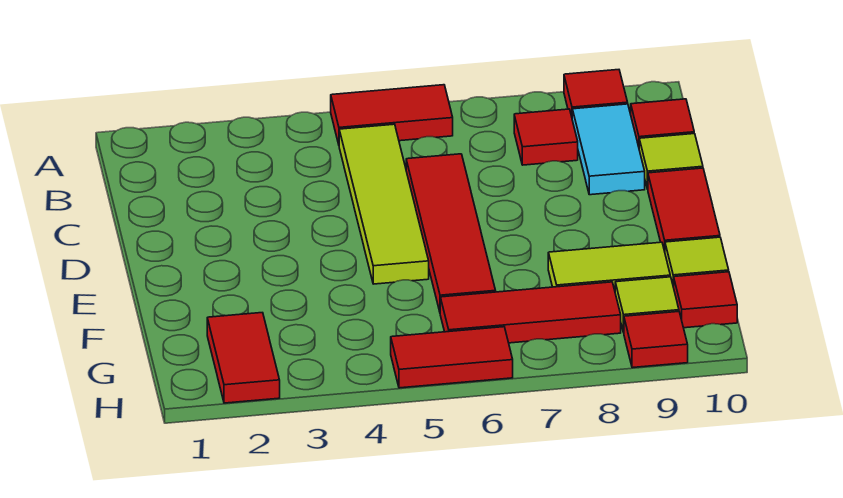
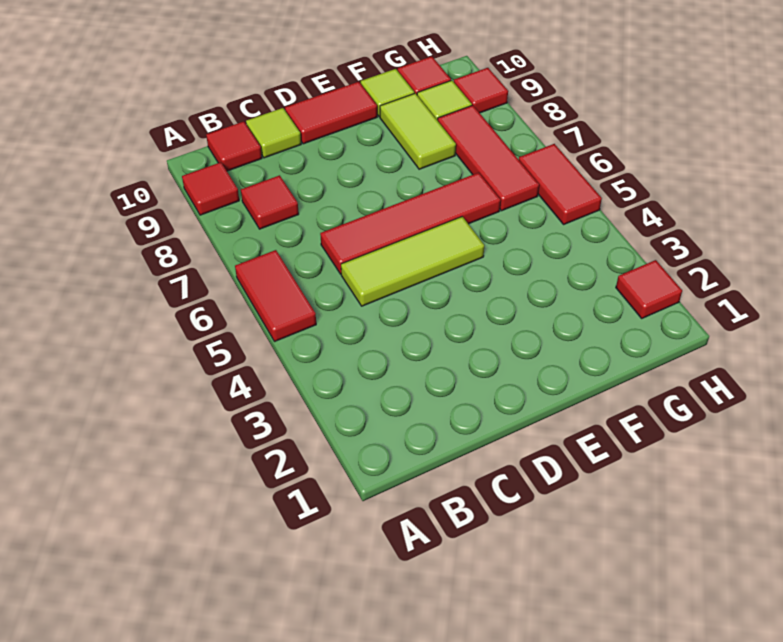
lime tile B5:E5 level 1 -> lime tile C5:E5 level 1
cyan tile B9:C9 level 1 -> none
red tile G2:H2 level 1 -> red tile H2 level 1

